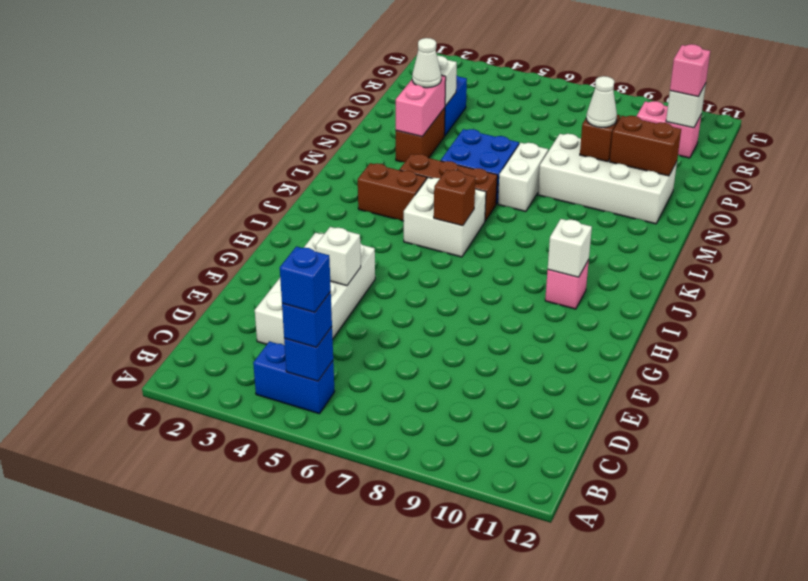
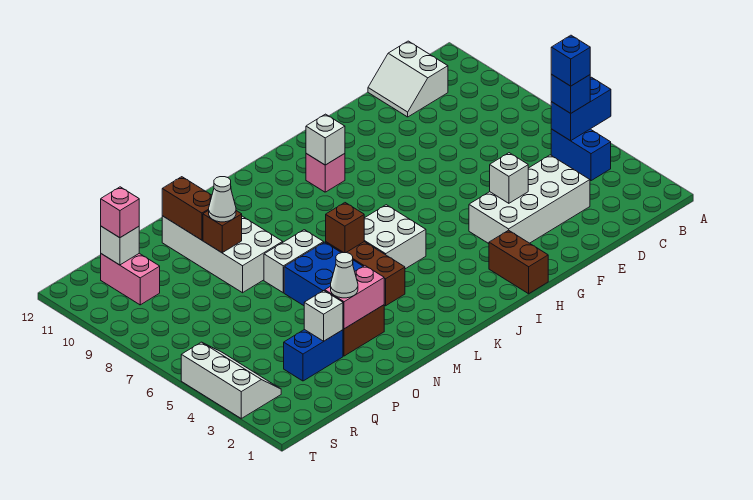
blue brick B5 level 2 -> blue brick A5:B5 level 2
none -> white slope C11:D12 level 1 top C
brown brick J6 level 2 -> brown brick L6 level 2
brown brick K3:K4 level 1 -> brown brick H1:H2 level 1
none -> white slope S3:T5 level 1 top T

